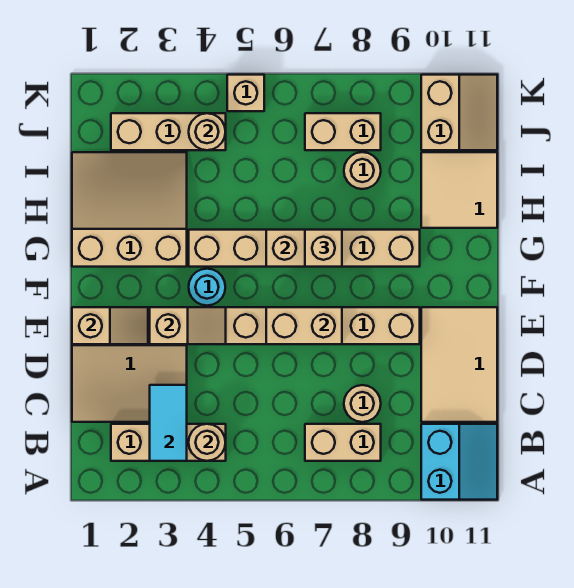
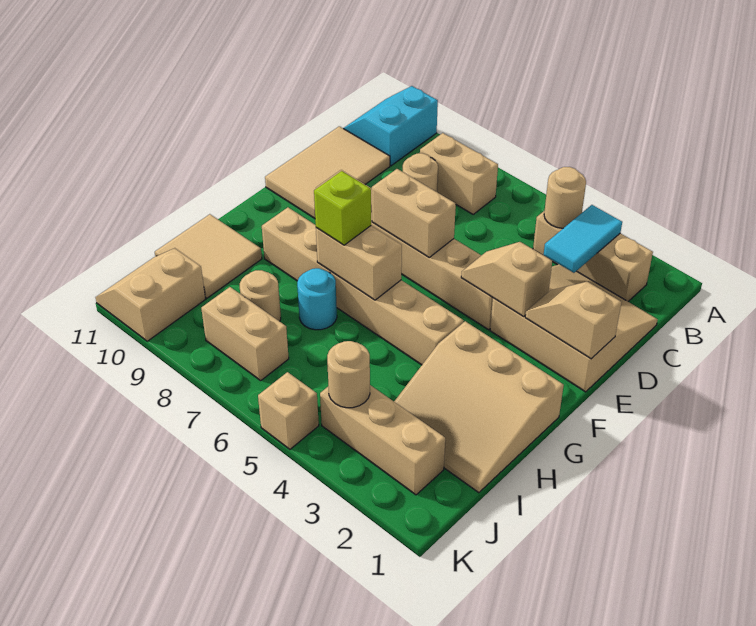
cyan round brick F4 level 1 -> cyan round brick H7 level 1
tan brick G7 level 3 -> lime brick G7 level 3

